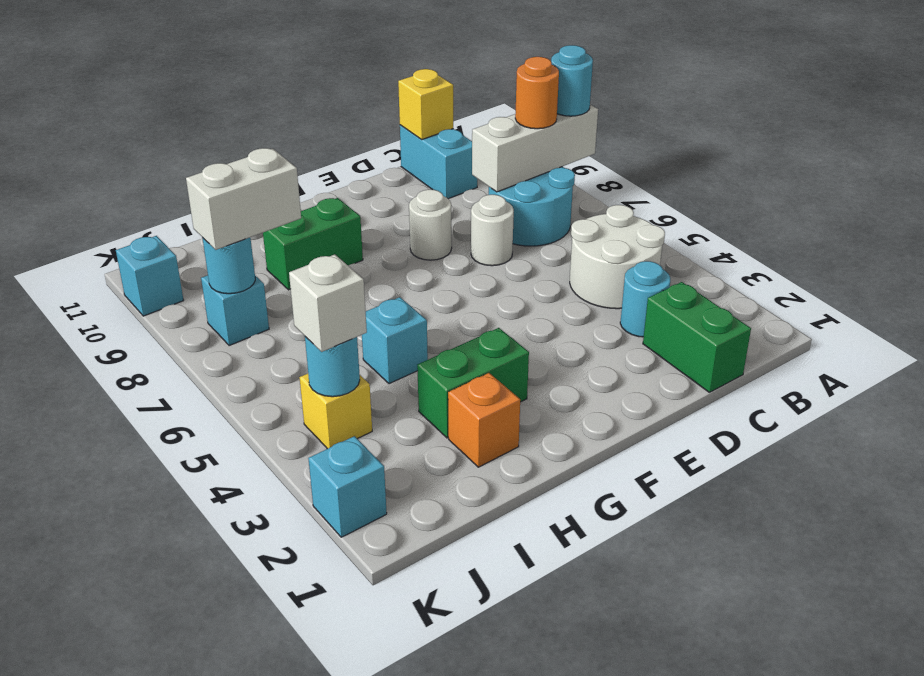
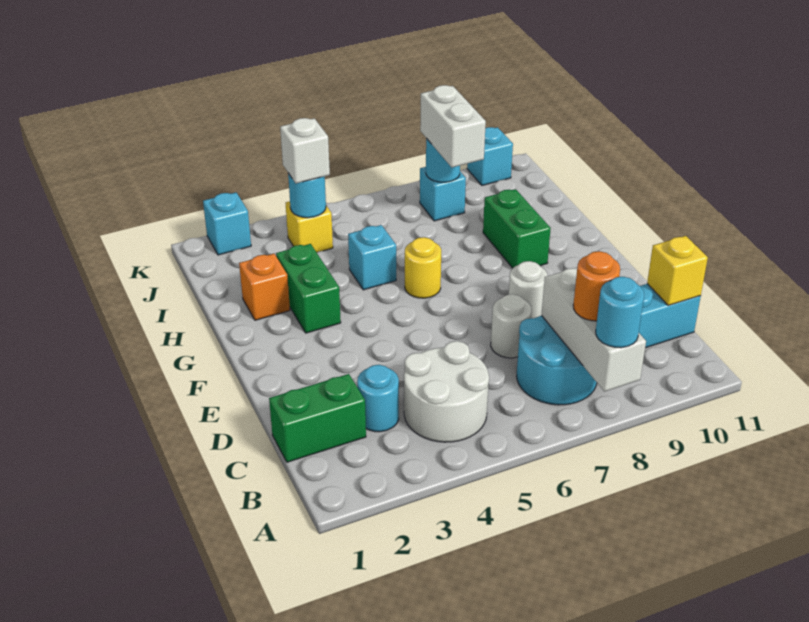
none -> yellow round brick G6 level 1

